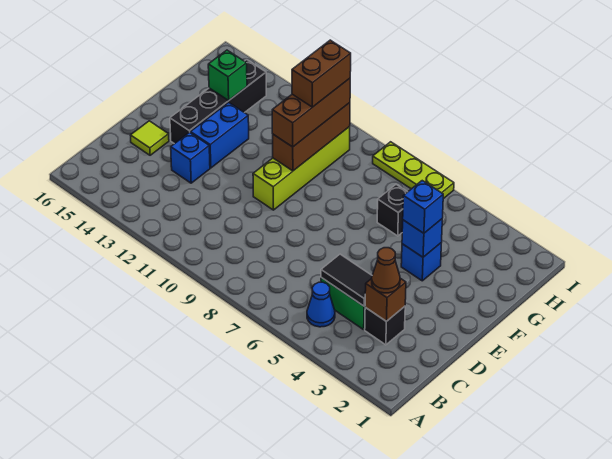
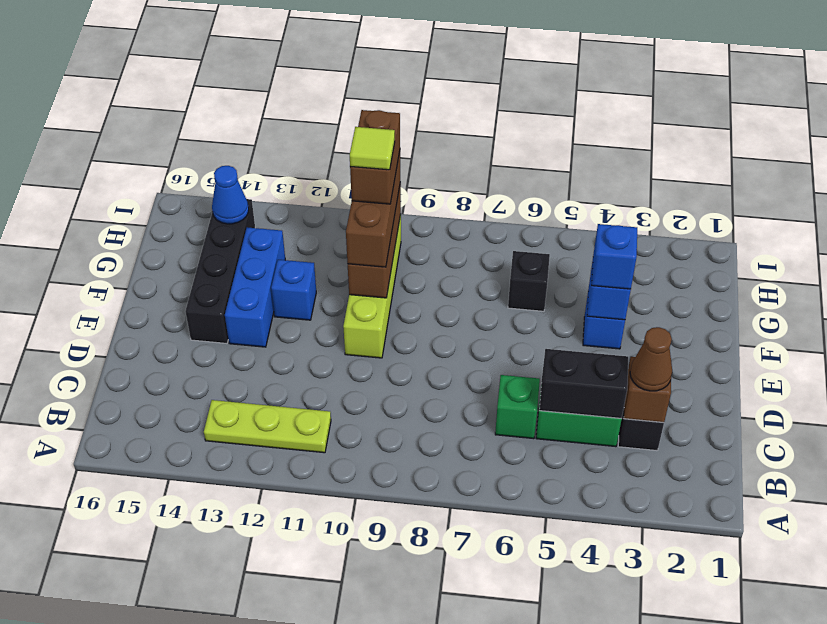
blue cone B5 level 1 -> blue cone H14 level 2
black tile C4:C5 level 2 -> black brick C4:C5 level 2
blue brick D13 level 1 -> blue brick F12 level 1
lime tile D15 level 1 -> lime tile G10 level 5
blue brick E13:F13 level 1 -> blue brick E13:G13 level 1
green brick G14 level 2 -> green brick C6 level 1
lime plate I6:I8 level 1 -> lime plate B11:B13 level 1

